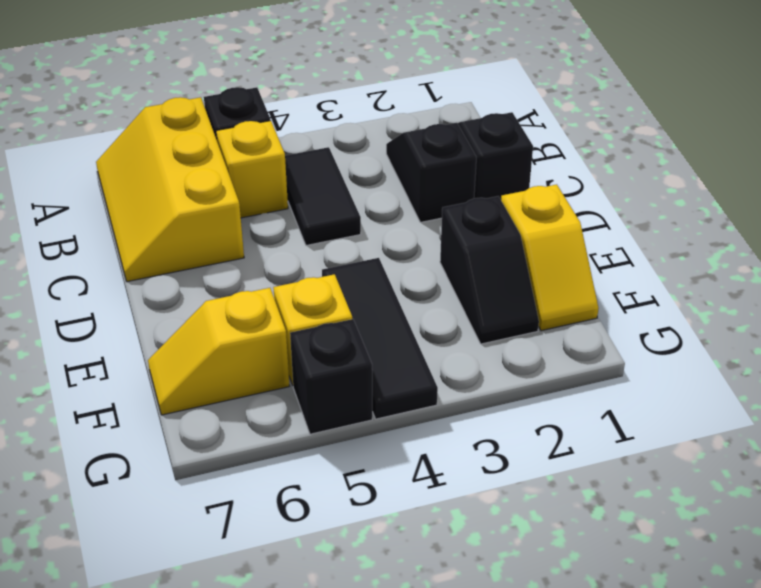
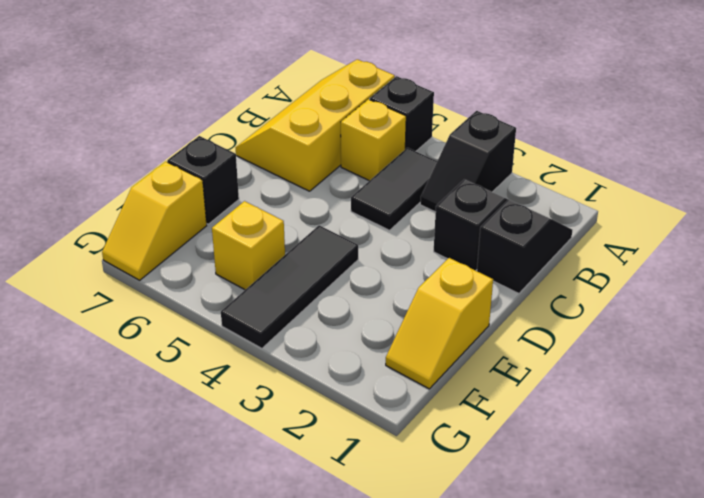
black slope E2:F2 level 1 top E -> black slope A3:B3 level 1 top A
yellow slope F6:F7 level 1 top 6 -> yellow slope F7:G7 level 1 top F
black brick G5 level 1 -> black brick E7 level 1

